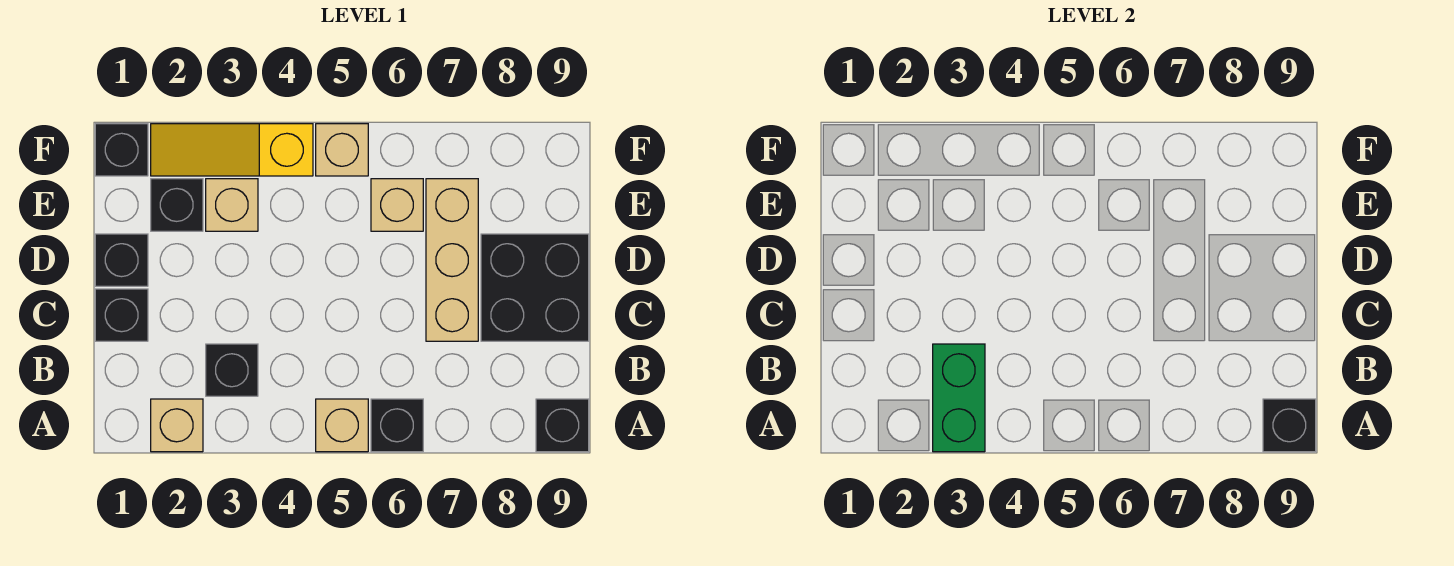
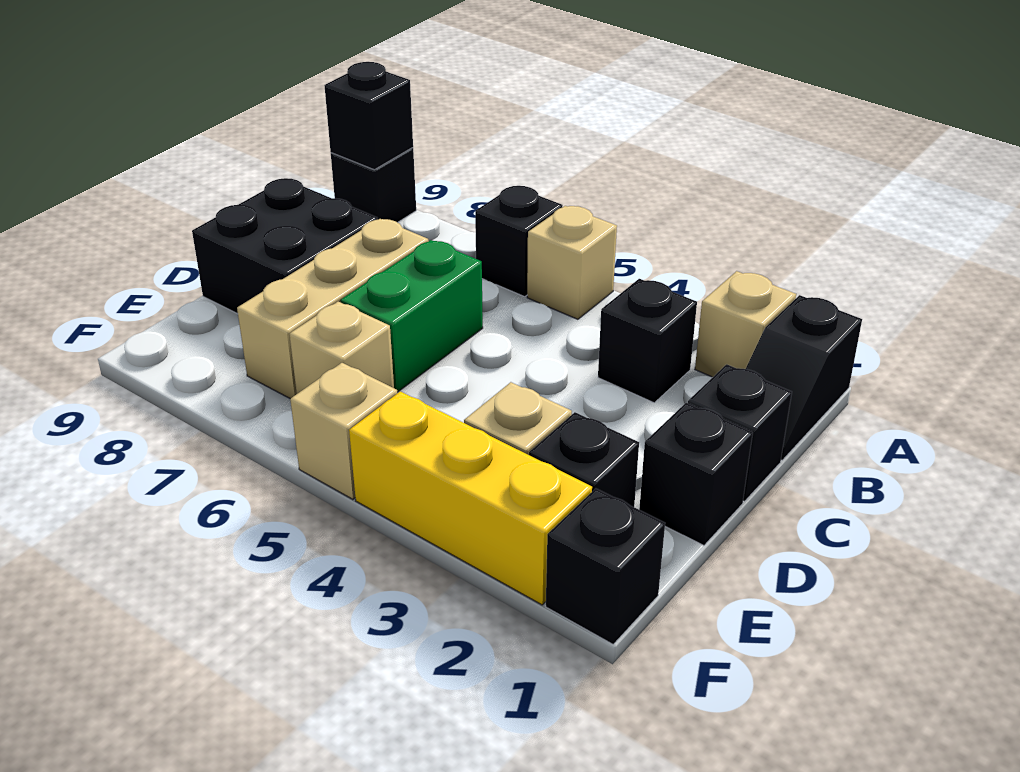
none -> black slope A1:B1 level 1 top A
green brick A3:B3 level 2 -> green brick C6:D6 level 1
yellow slope F2:F4 level 1 top 4 -> yellow brick F2:F4 level 1

